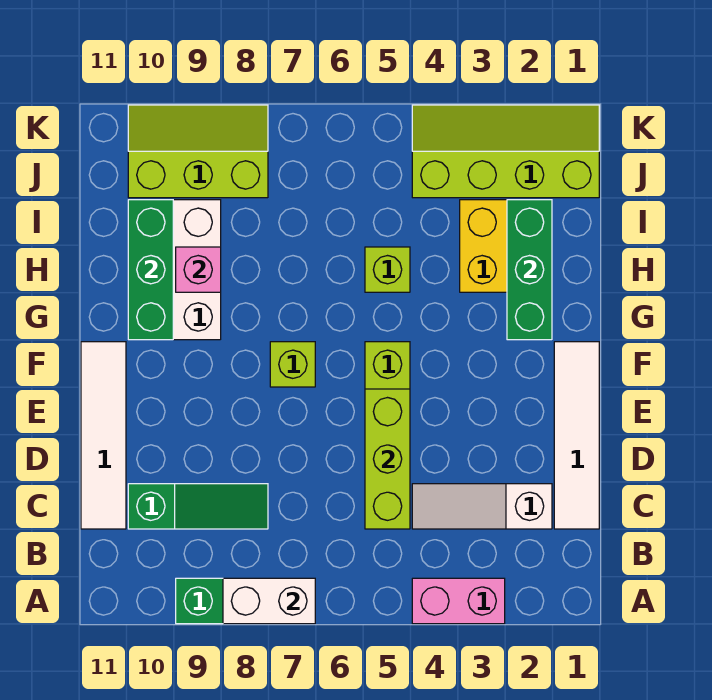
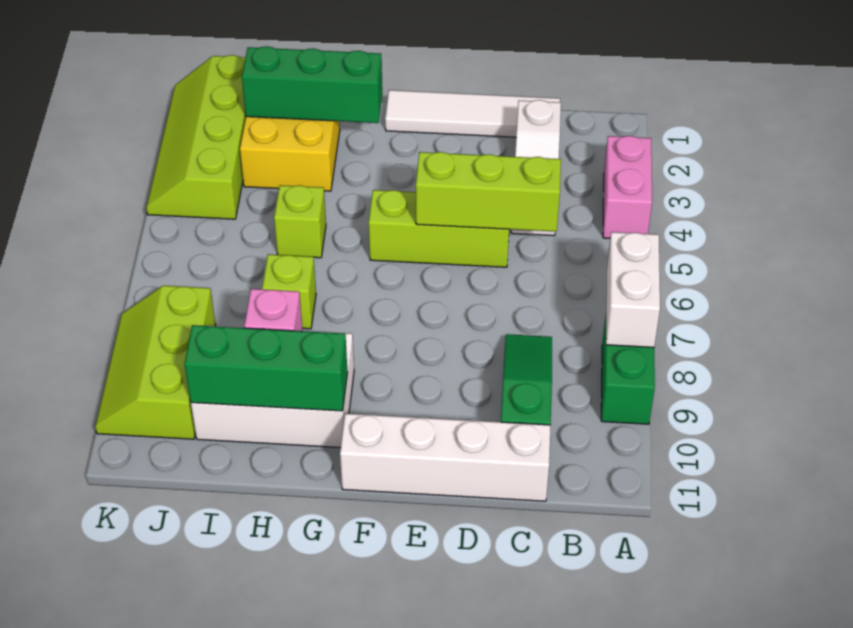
white tile C11:F11 level 1 -> white brick C11:F11 level 1
lime brick F7 level 1 -> lime brick H7 level 1

